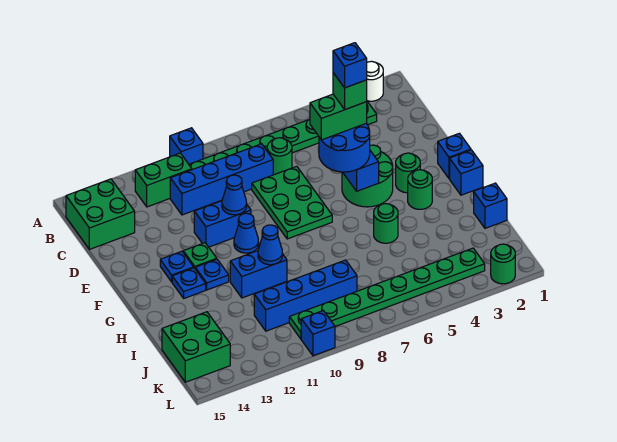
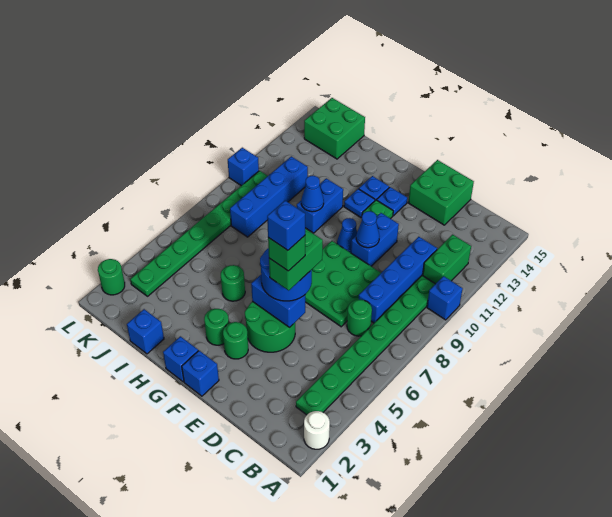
green brick B14:C15 level 1 -> green brick D14:E15 level 1
green plate D7:F8 level 1 -> green plate D7:F9 level 1

